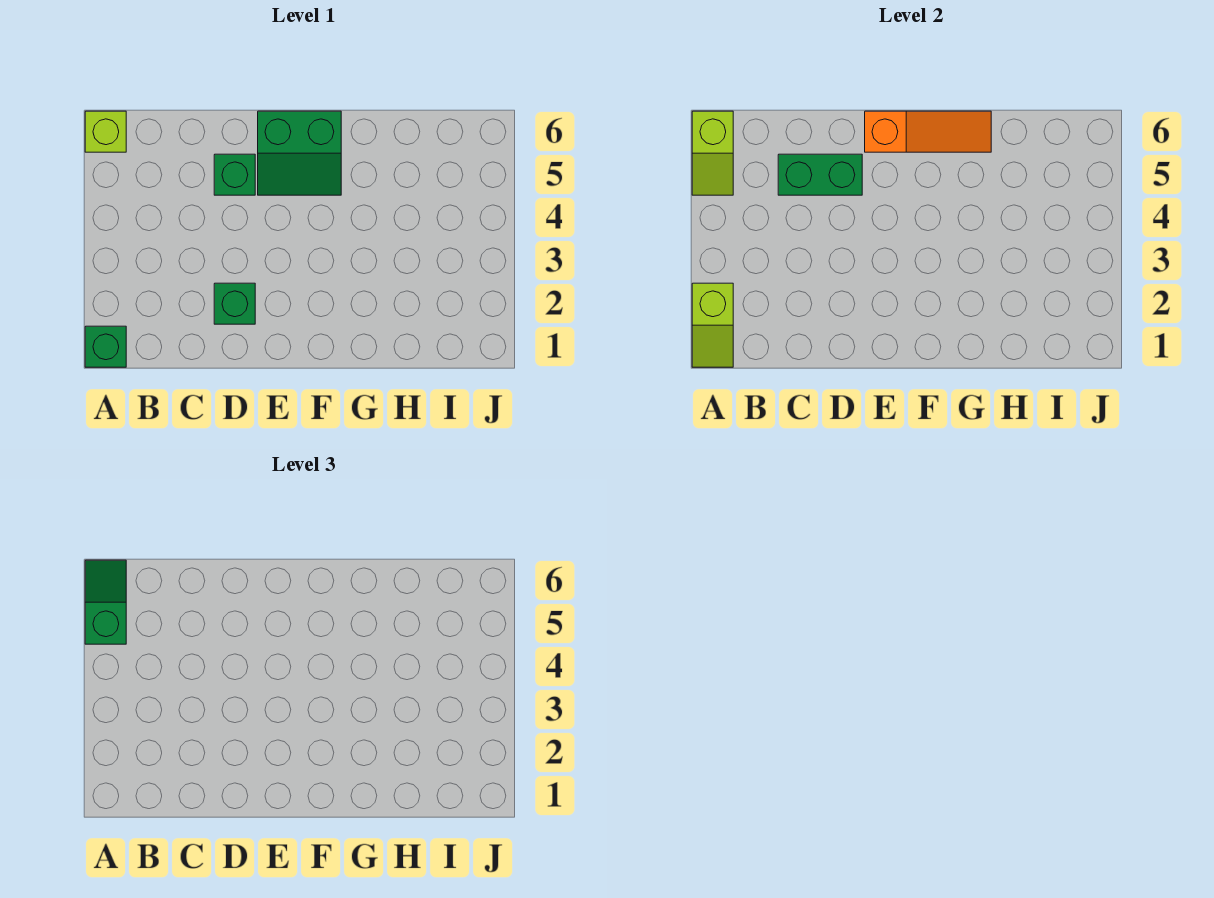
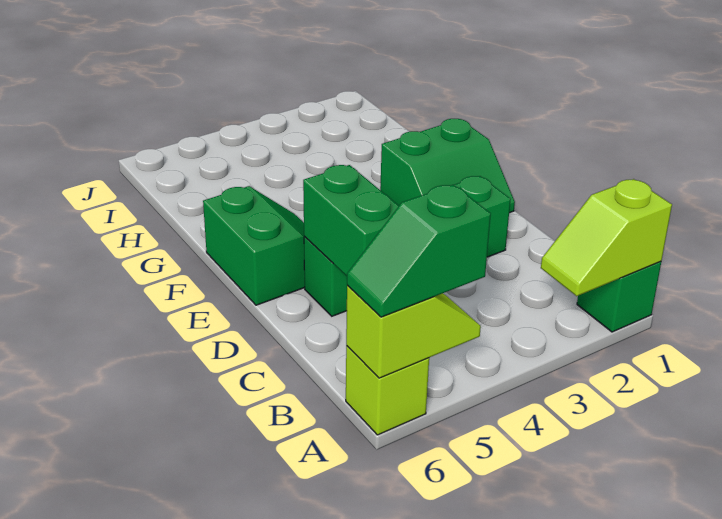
lime slope A1:A2 level 2 top 2 -> lime slope A1:A2 level 2 top 1
none -> green slope E1:F2 level 1 top F
orange slope E6:G6 level 2 top E -> none

